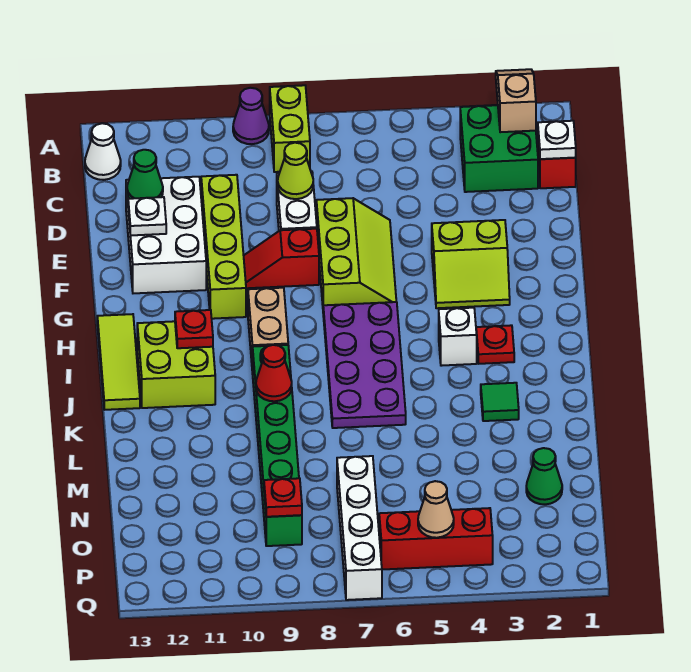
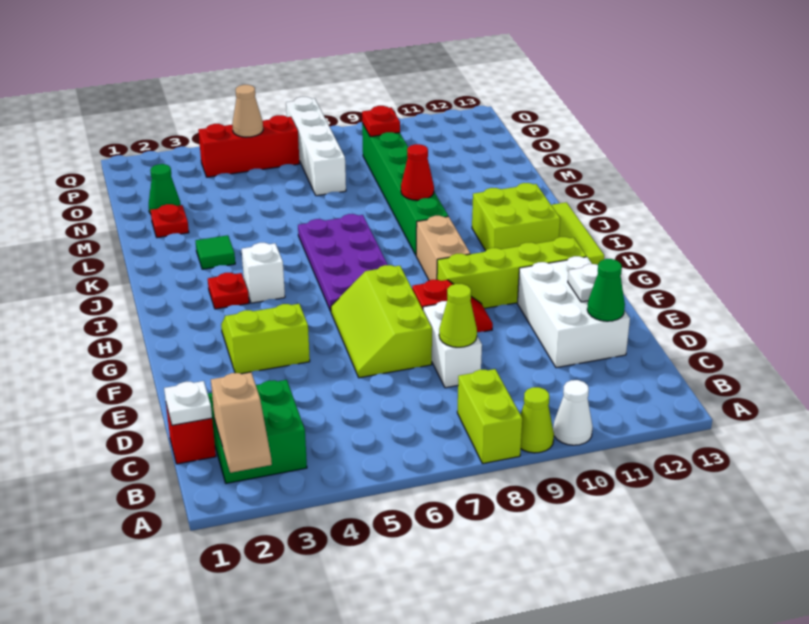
purple cone A9 level 1 -> lime cone A9 level 1
white cone B13 level 1 -> white cone A10 level 1
lime brick D10:G10 level 1 -> lime brick G9:G12 level 1
red plate I11 level 2 -> red plate M2 level 1

